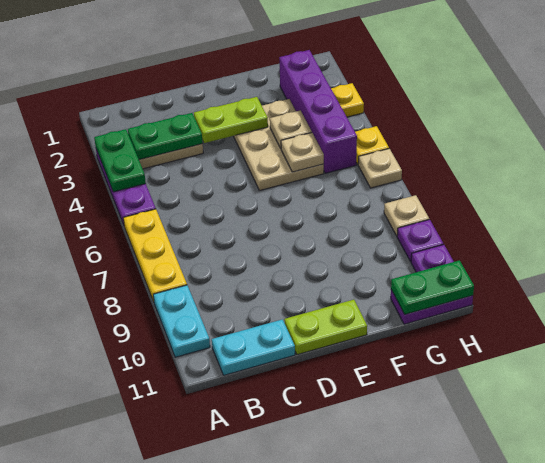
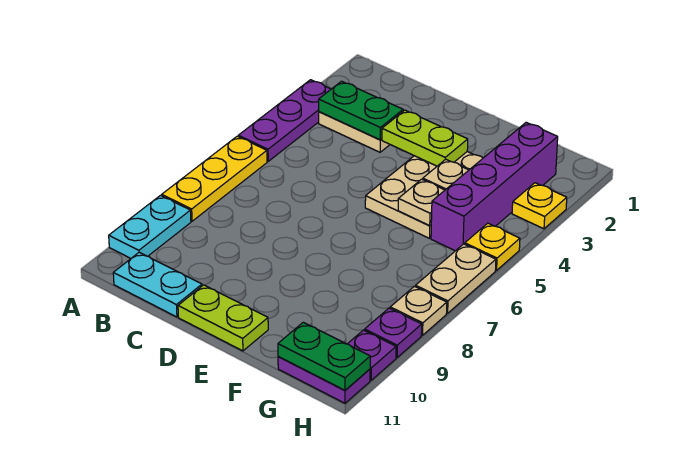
green plate A3:A4 level 2 -> none
tan plate H6 level 1 -> tan plate H6:H7 level 1

